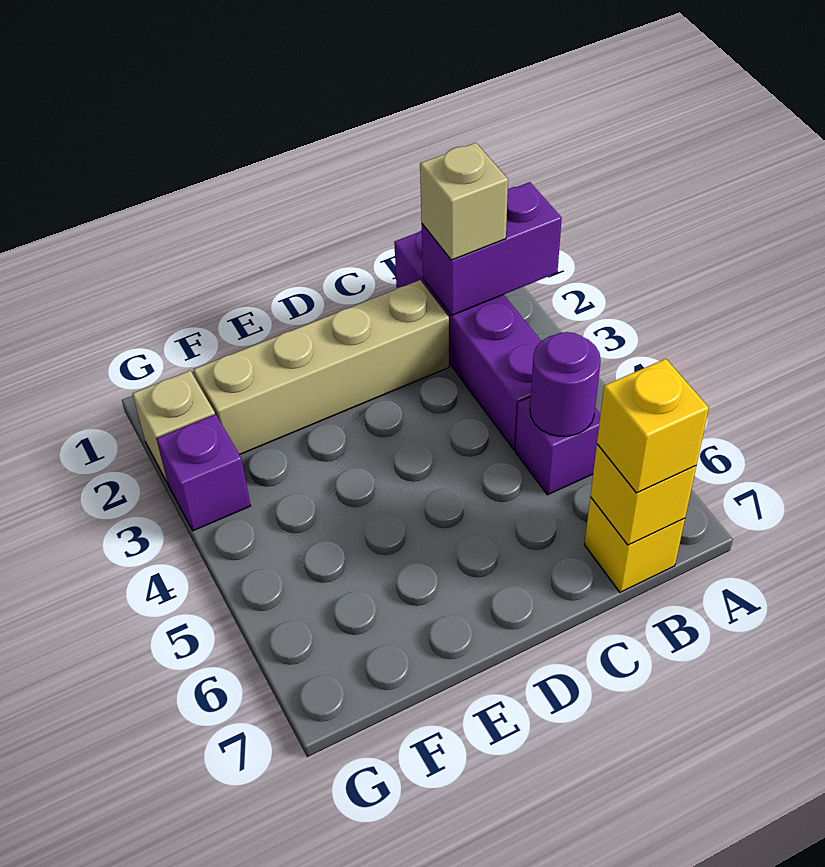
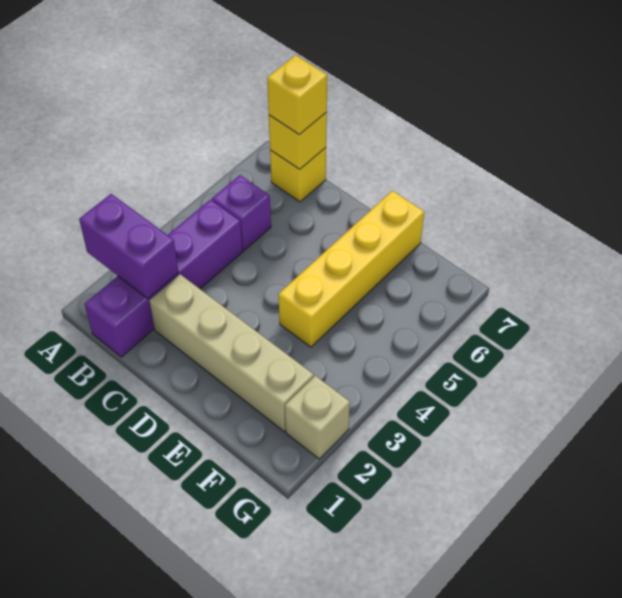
tan brick B2 level 3 -> none
purple round brick B5 level 2 -> none
none -> yellow brick E4:E7 level 1
purple brick G3 level 1 -> none

